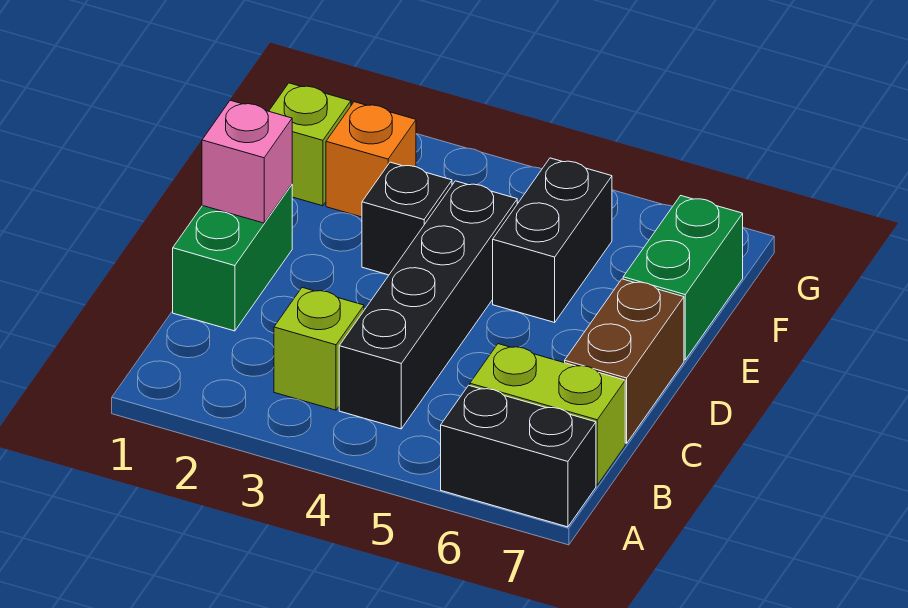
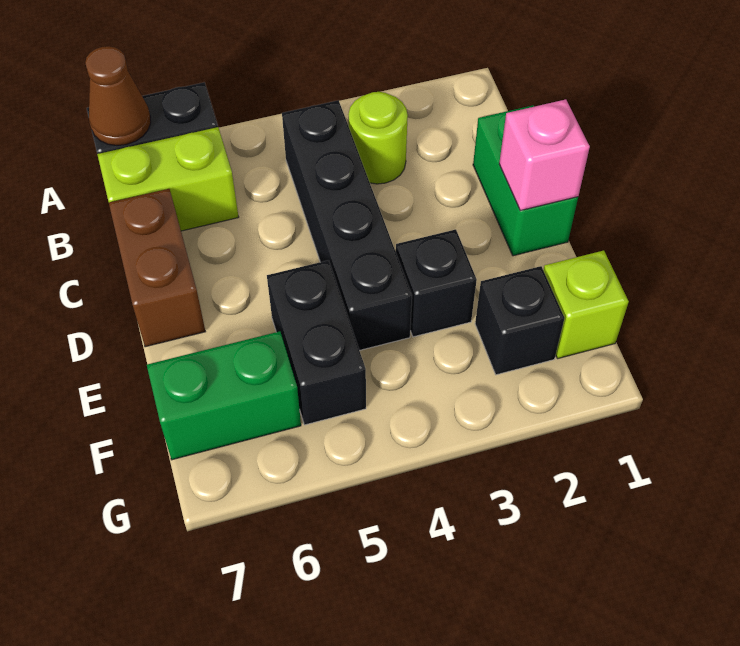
none -> brown cone A7 level 2
lime brick B3 level 1 -> lime round brick B3 level 1
green brick E7:F7 level 1 -> green brick F6:F7 level 1
orange brick F2 level 1 -> black brick F2 level 1

